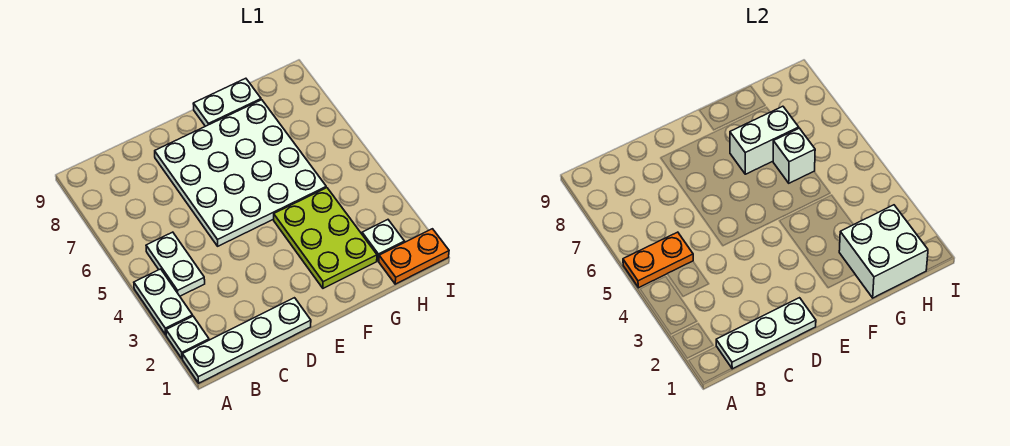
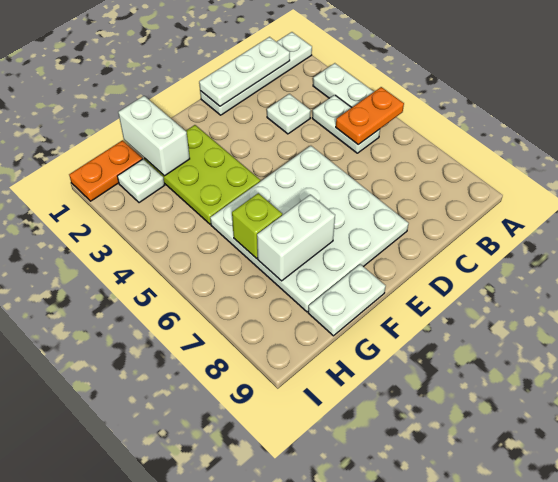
white plate A2 level 1 -> white plate C3 level 1
white brick G1:H2 level 2 -> white brick G1:G2 level 2
white brick G6 level 2 -> lime brick G6 level 2

